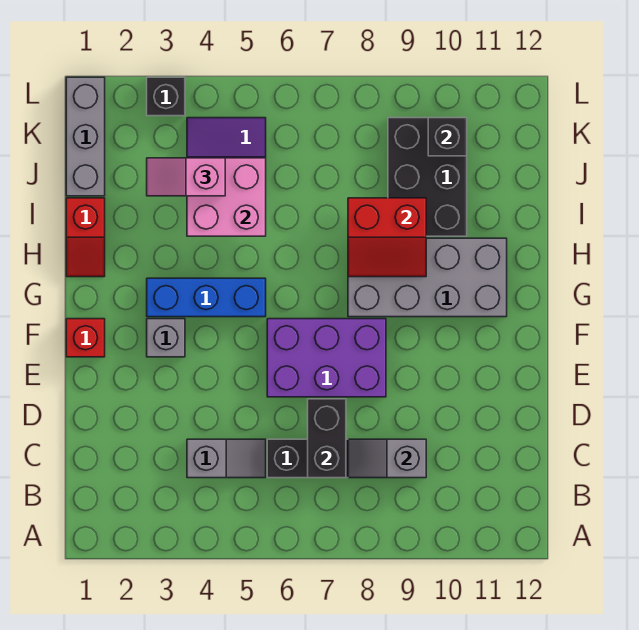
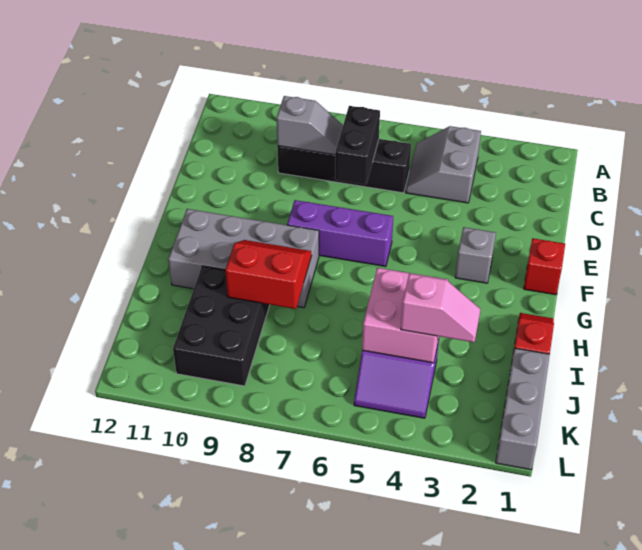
grey slope C4:C5 level 1 top 4 -> grey slope B4:C5 level 1 top 4
purple brick E6:F8 level 1 -> purple brick F6:F8 level 1
blue brick G3:G5 level 1 -> none
black brick K10 level 2 -> none
black brick L3 level 1 -> none

